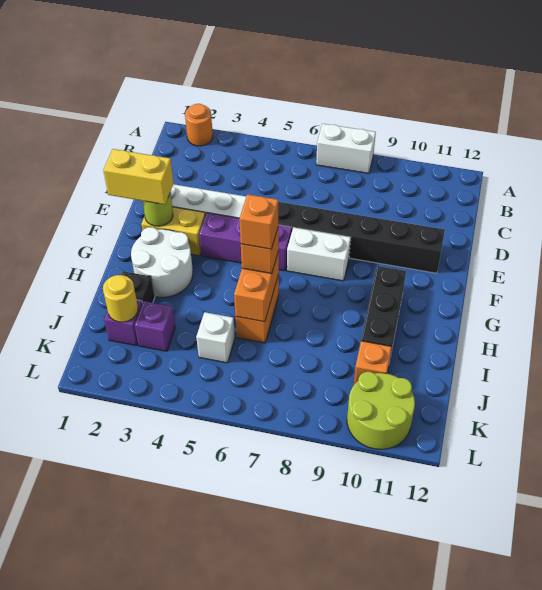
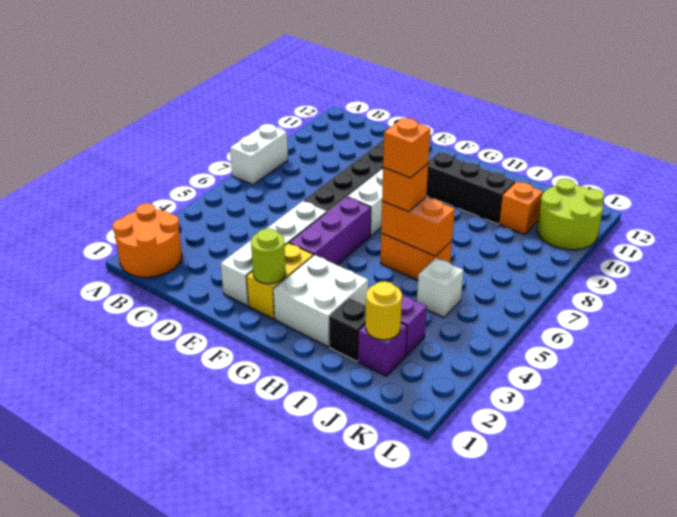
orange round brick A2 level 1 -> orange round brick A1:B2 level 1
yellow brick F1:F2 level 3 -> none
white round brick G2:H3 level 1 -> white brick G2:H3 level 1

